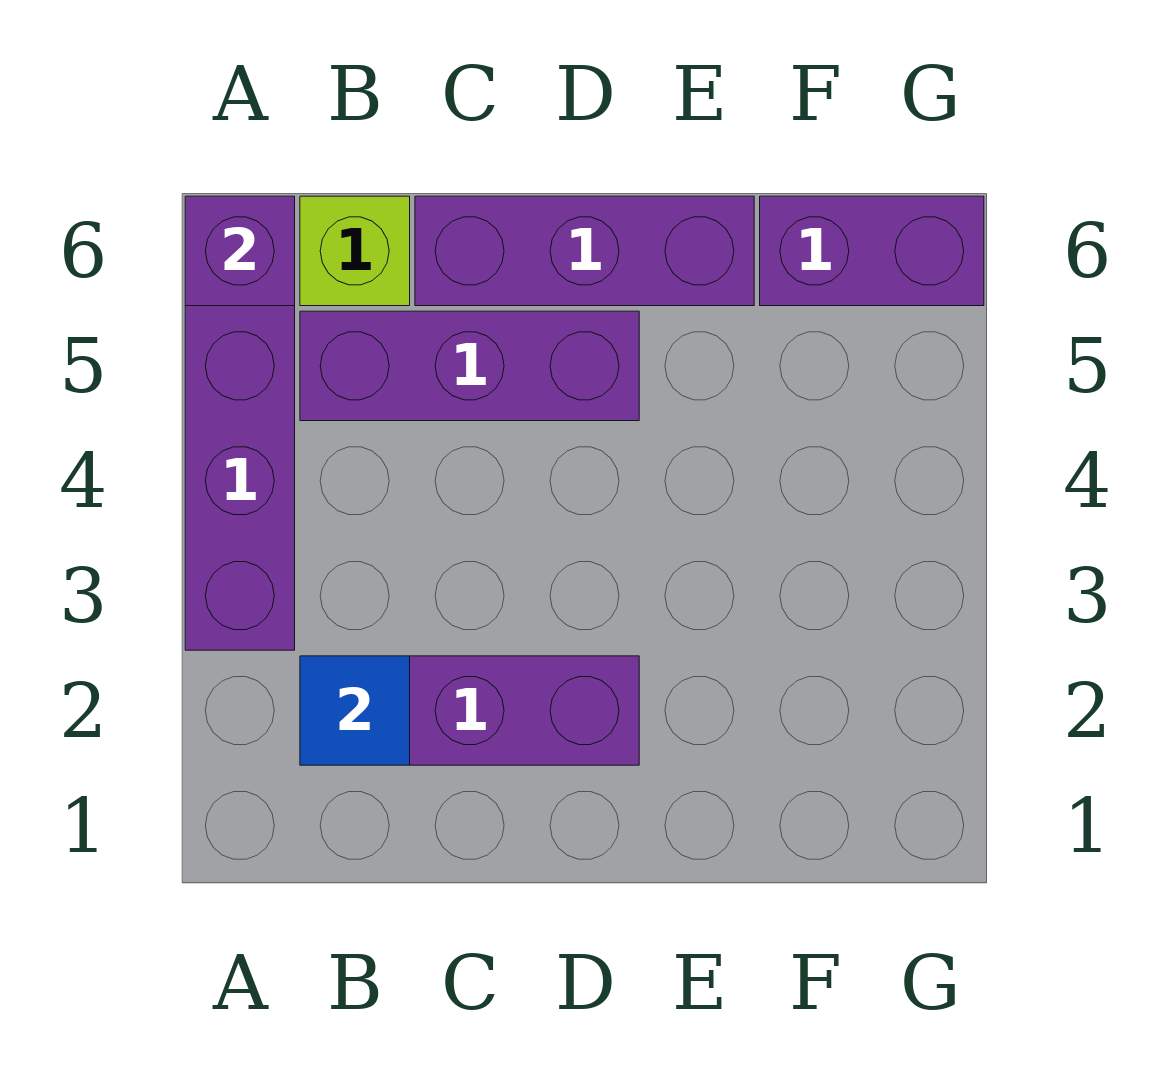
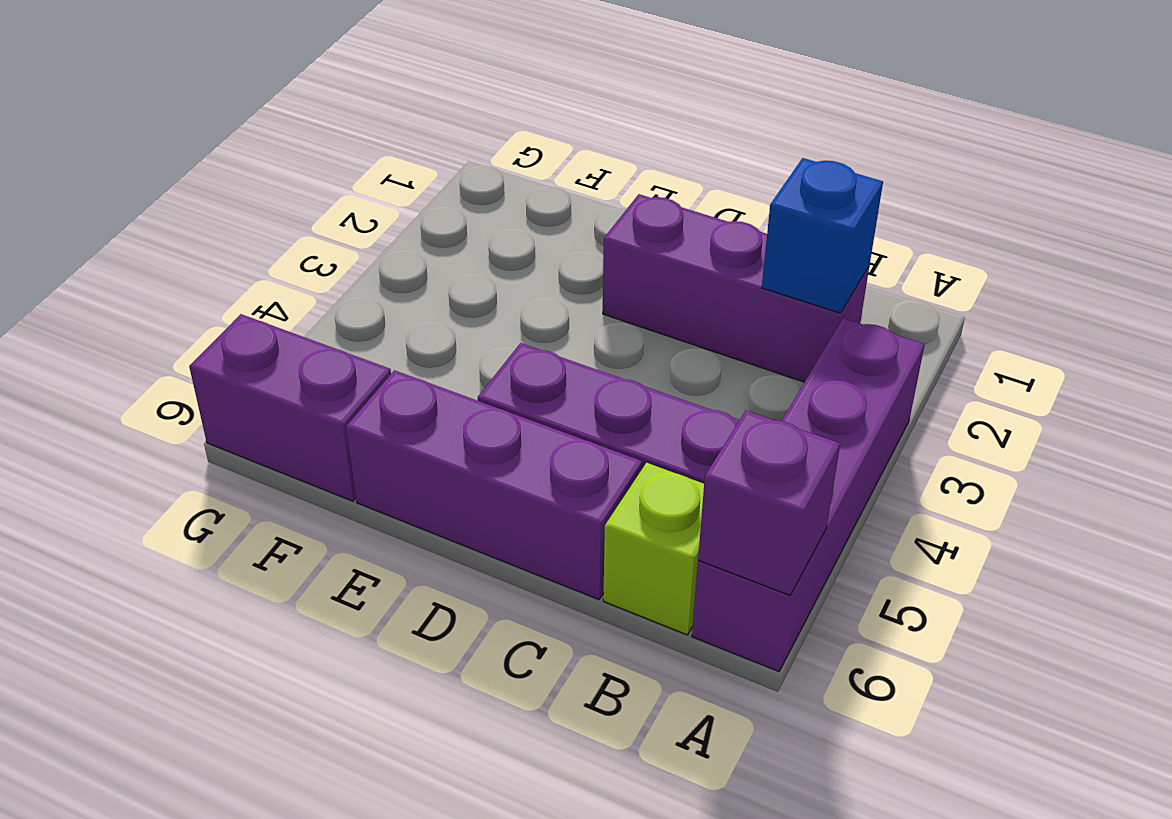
blue tile B2 level 2 -> blue brick B2 level 2

